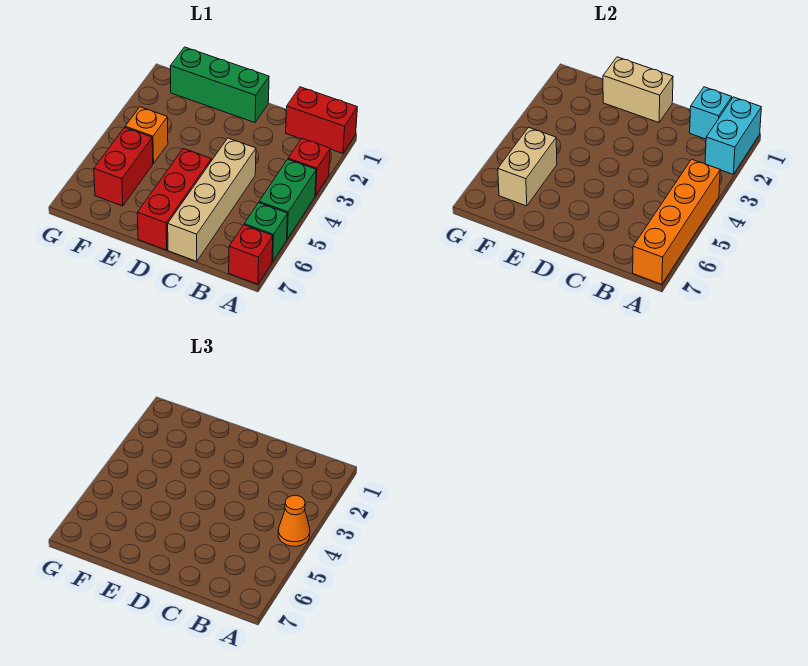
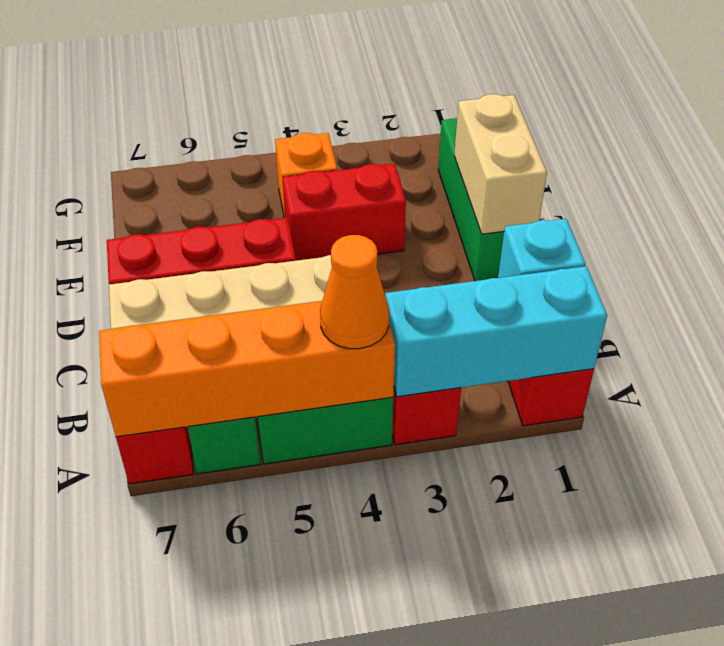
cyan brick A1:A2 level 2 -> cyan brick A1:A3 level 2
red brick F5:F6 level 1 -> red brick E3:E4 level 1
tan brick F5:F6 level 2 -> none

